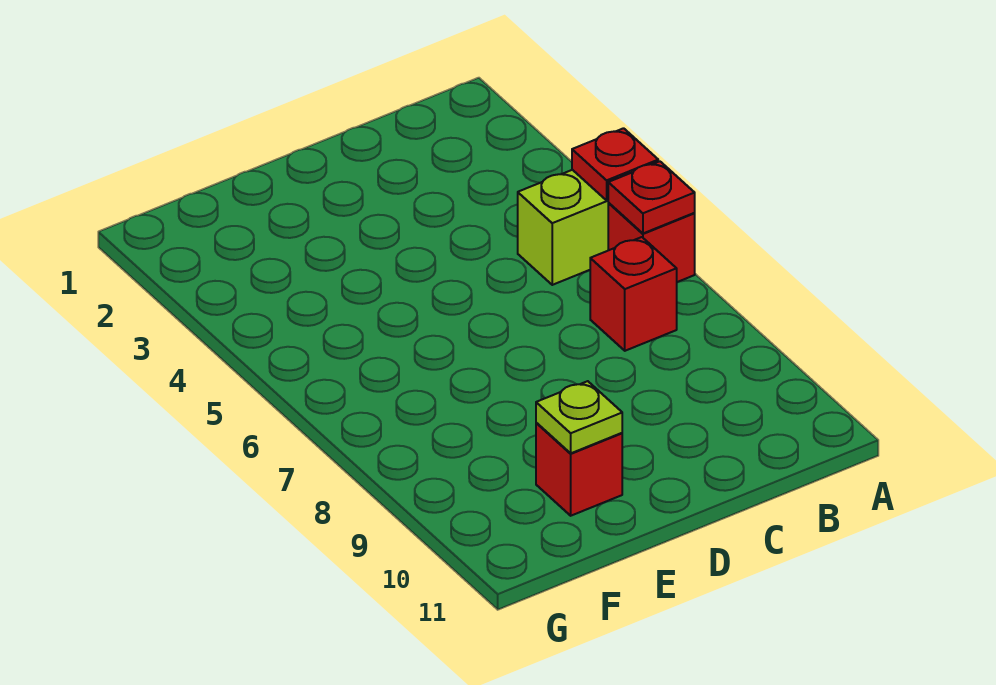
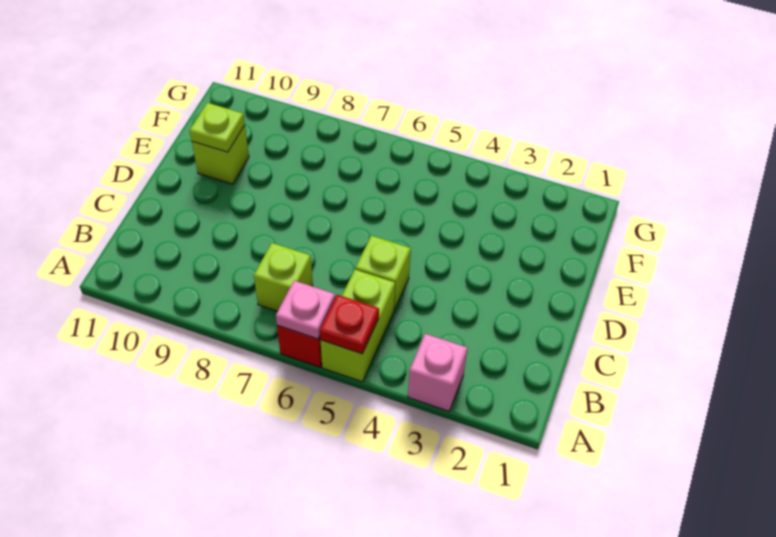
none -> pink brick A3 level 1
red plate A6 level 2 -> pink plate A6 level 2
red brick B7 level 1 -> lime brick B7 level 1
none -> lime brick C5 level 1
red brick E10 level 1 -> lime brick E10 level 1

